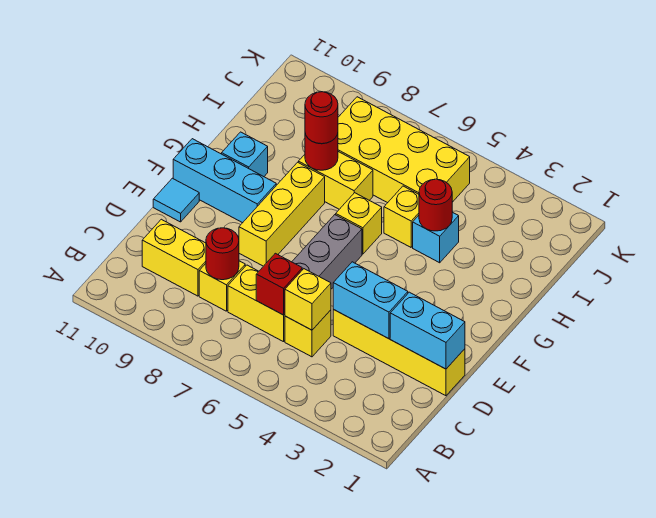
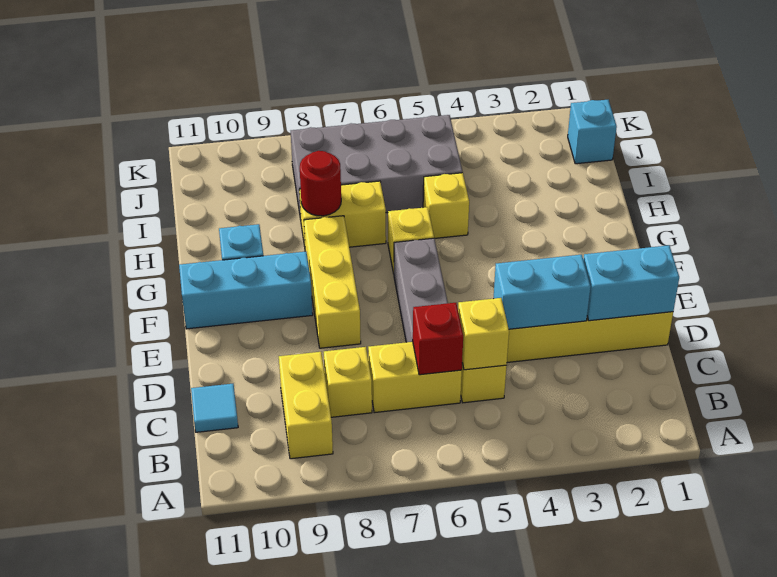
red round brick C8 level 2 -> none
yellow brick C9:C10 level 1 -> yellow brick B9:C9 level 1
cyan tile E11 level 1 -> cyan tile C11 level 1
cyan brick H4 level 1 -> cyan brick J1 level 1
red round brick H4 level 2 -> none
red round brick H8 level 3 -> none
yellow brick I5:J8 level 1 -> grey brick I5:J8 level 1

